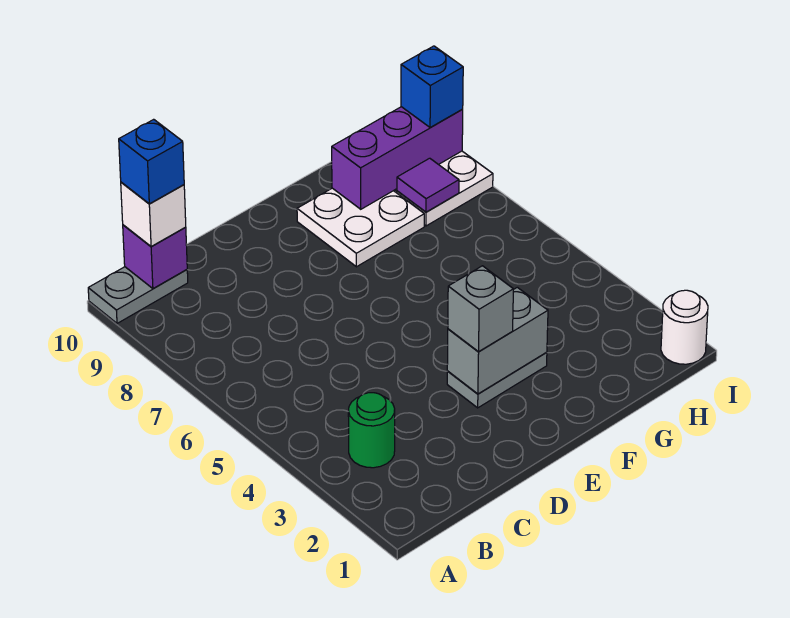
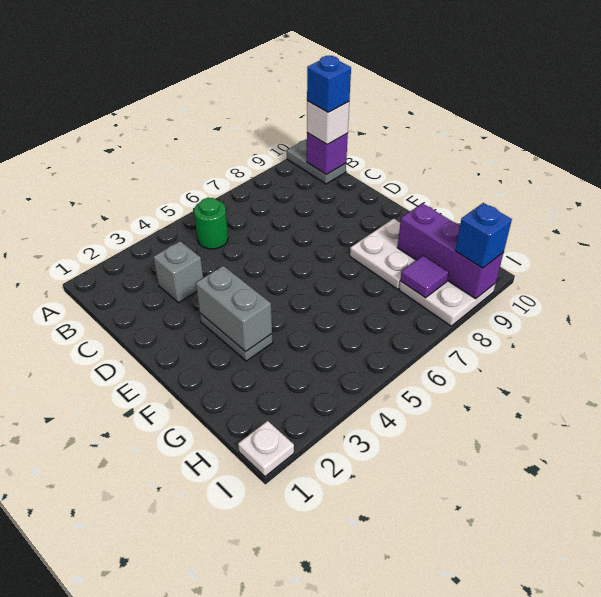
green round brick B3 level 1 -> green round brick B5 level 1
grey brick E3 level 3 -> grey brick C3 level 1
white round brick I1 level 1 -> white plate I1 level 1

